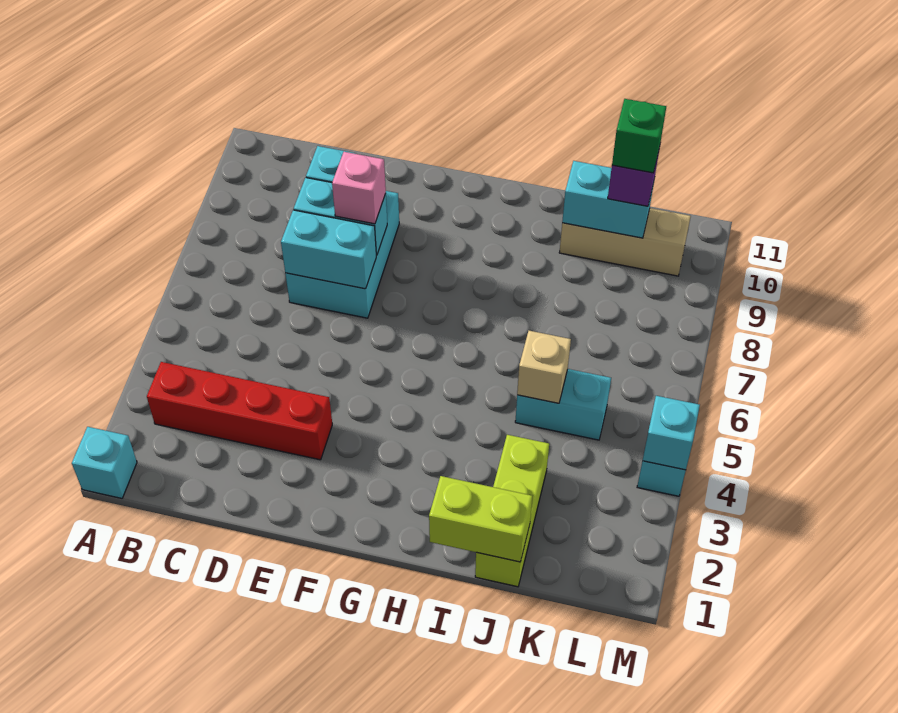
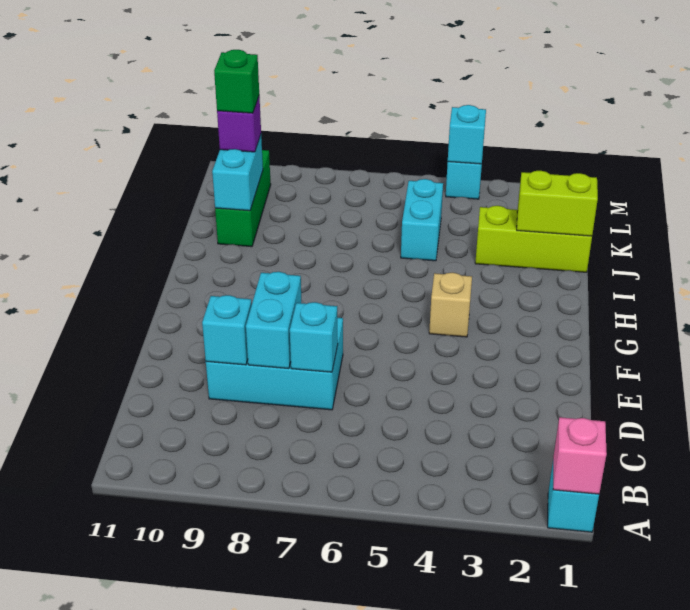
red brick B3:E3 level 1 -> none
cyan brick D7:E7 level 2 -> cyan brick D7 level 2
pink brick E8 level 3 -> pink brick A1 level 2
lime brick I1:J1 level 2 -> lime brick J1:J2 level 2
tan brick J5 level 2 -> tan brick G4 level 1
tan brick J10:L10 level 1 -> green brick J10:L10 level 1

